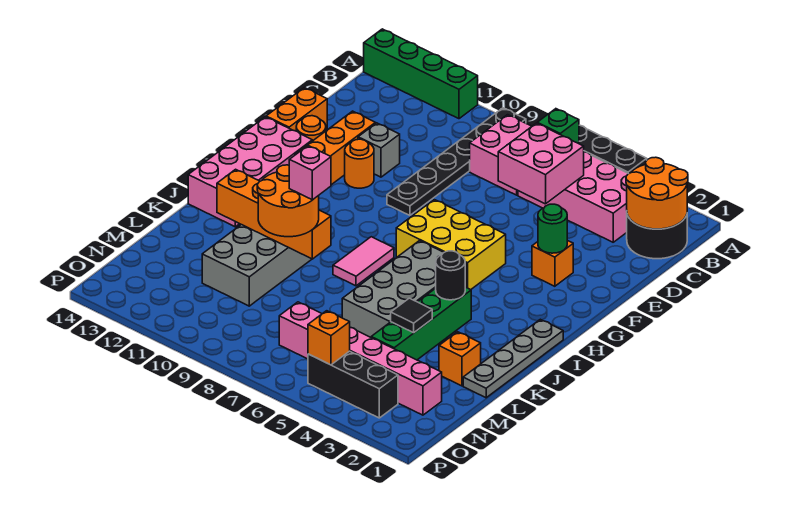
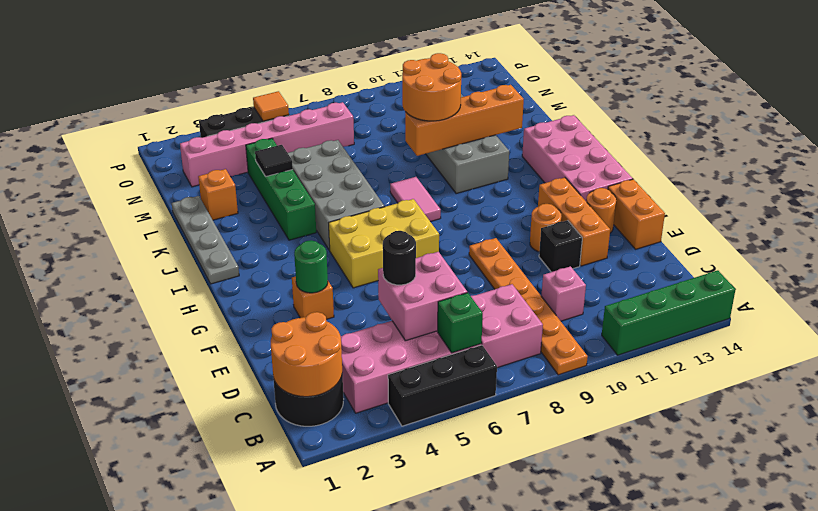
black plate A9:F9 level 1 -> orange plate A9:F9 level 1
grey brick E11 level 1 -> black brick E11 level 1
black round brick J4 level 2 -> black round brick D5 level 3
pink brick K9 level 4 -> pink brick C10 level 1
orange brick O5 level 2 -> orange tile O5 level 2

